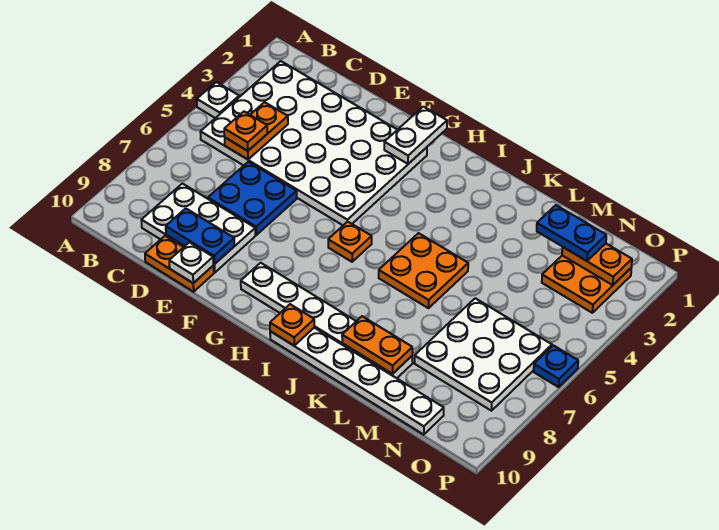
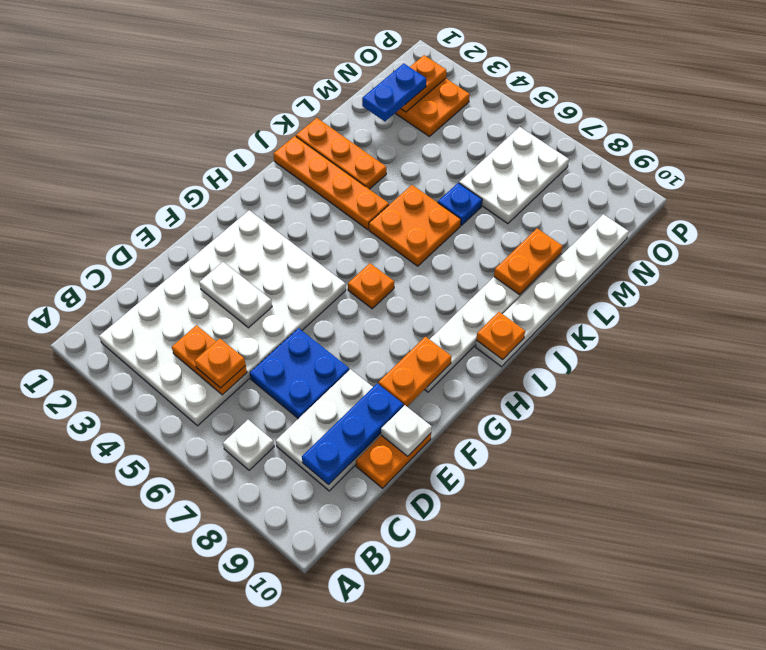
white plate A4 level 1 -> white plate B7 level 1
blue plate D9:E9 level 2 -> blue plate C9:E9 level 2
none -> orange plate F9:G9 level 2
white plate G1:G2 level 2 -> white plate E3:E4 level 2
none -> orange plate J1:J4 level 1
none -> orange plate K1:K3 level 1
white plate M6:O8 level 1 -> white plate M6:O7 level 1
blue plate P6 level 1 -> blue plate L6 level 1

